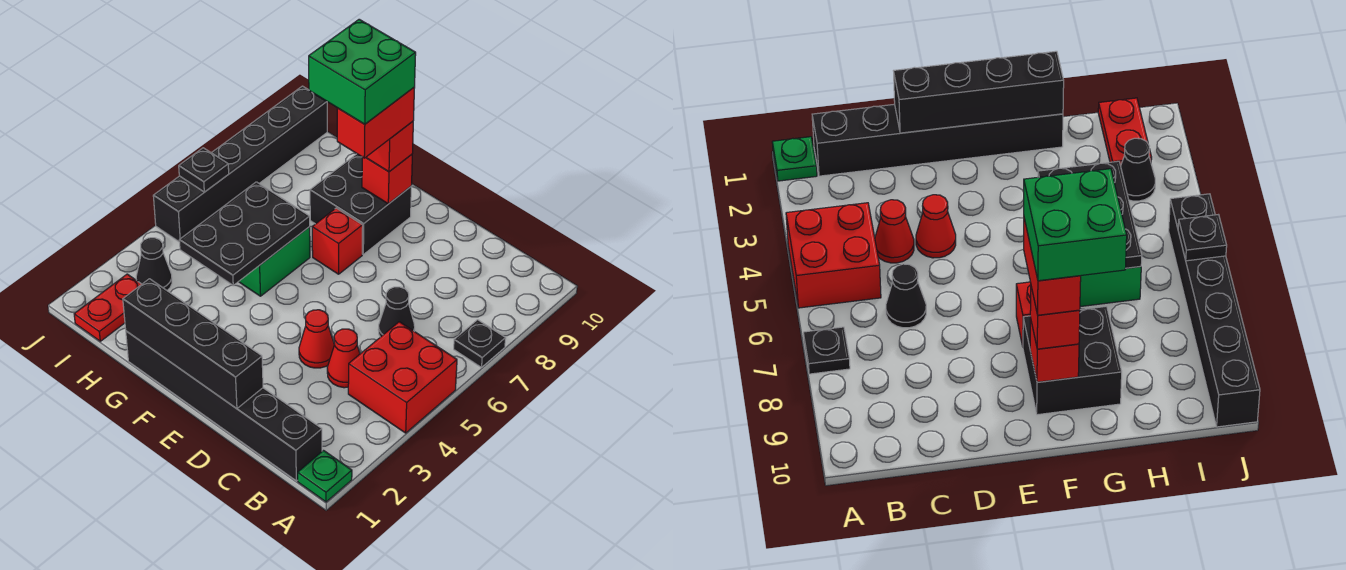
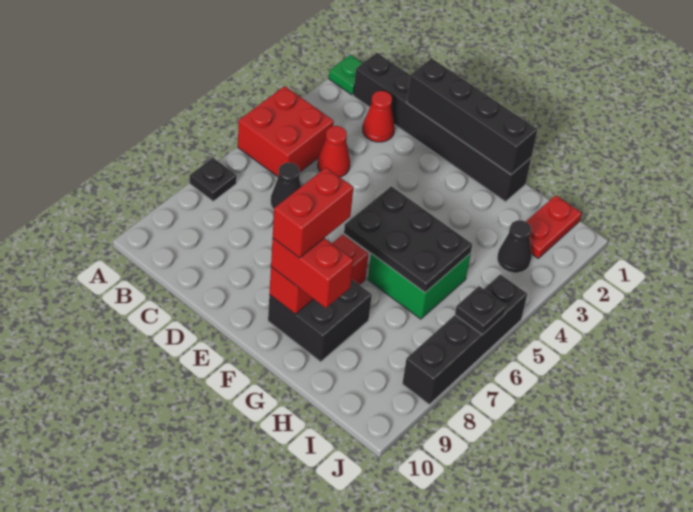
red cone D4 level 1 -> red cone C2 level 1
green brick F8:G9 level 5 -> none
red brick F9 level 3 -> red brick F9:G9 level 3
black plate G4:H6 level 2 -> black plate F5:H6 level 2
black brick J5:J10 level 1 -> black brick J5:J8 level 1

